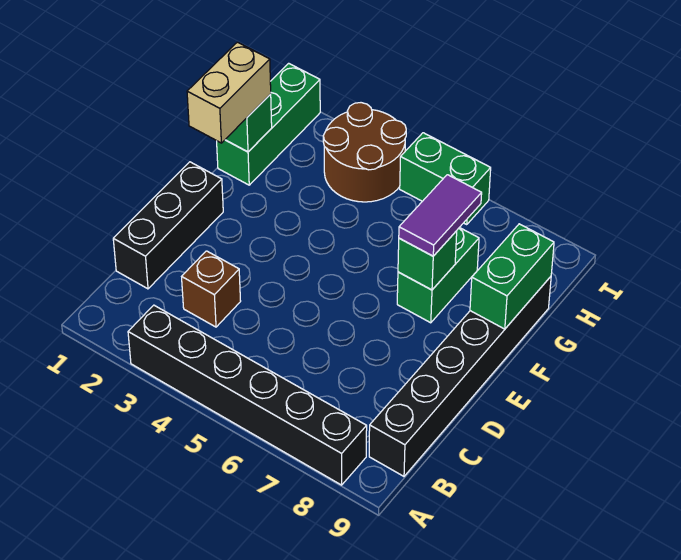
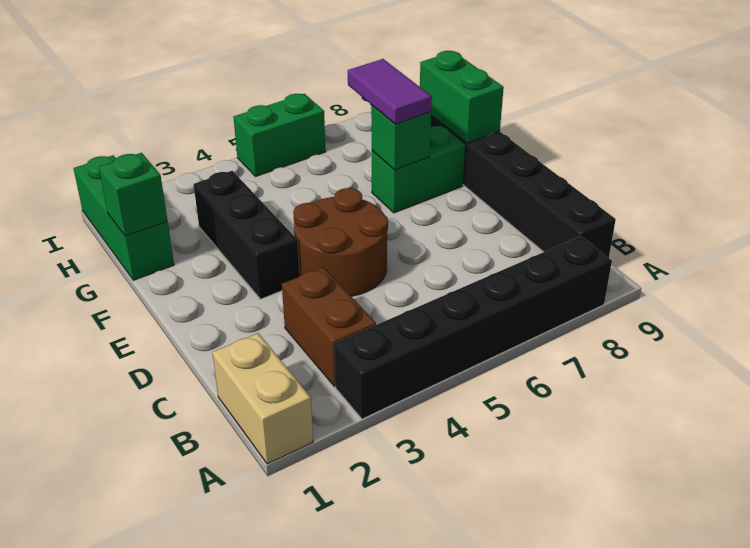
black brick C1:E1 level 1 -> black brick E3:G3 level 1
brown brick C3 level 1 -> brown brick B3:C3 level 1
tan brick F1:G1 level 3 -> tan brick A1:B1 level 1
green brick F7:G7 level 1 -> green brick F7:F8 level 1
brown round brick H3:I4 level 1 -> brown round brick D4:E5 level 1

